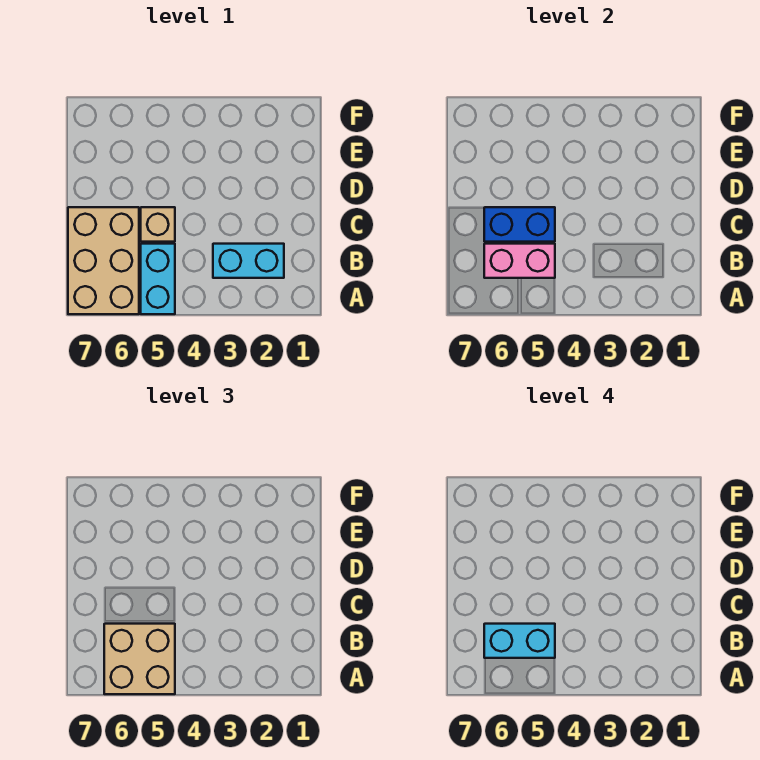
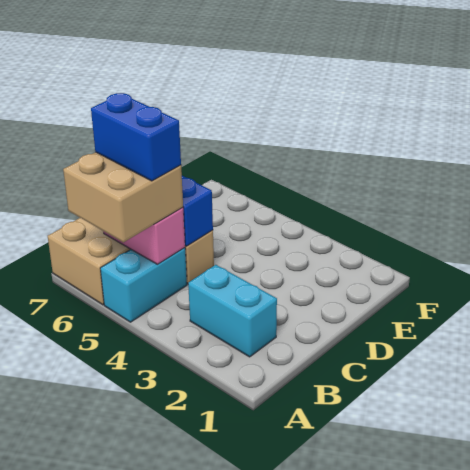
cyan brick B5:B6 level 4 -> blue brick B5:B6 level 4

